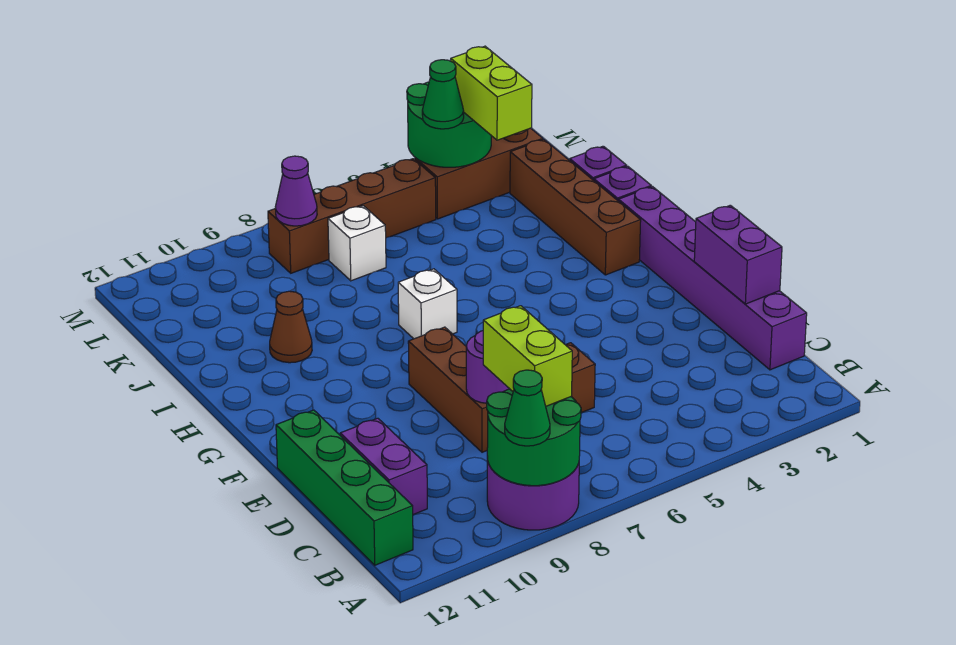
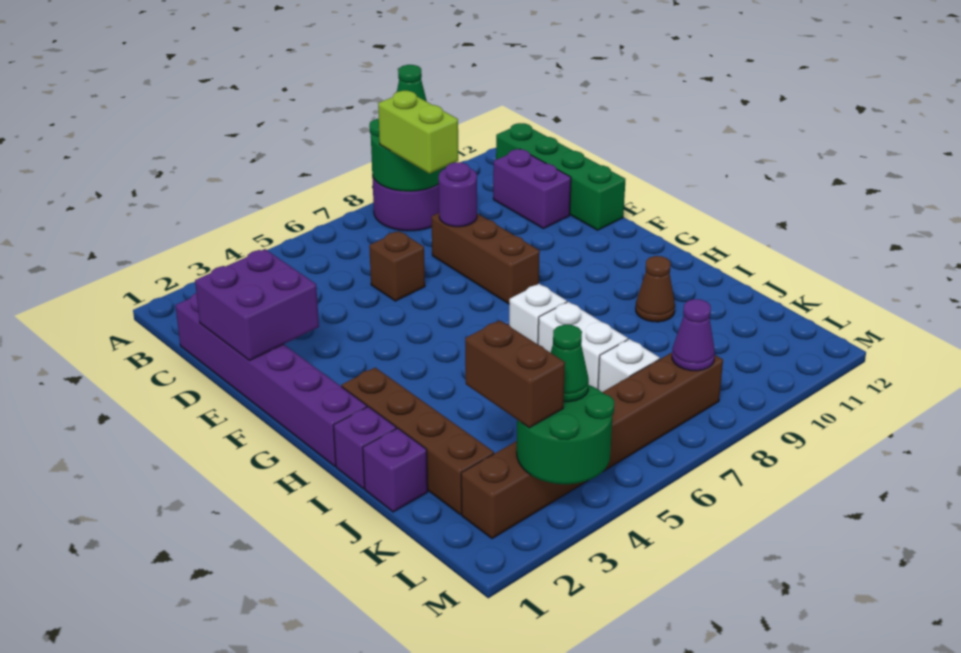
purple brick D1:E1 level 2 -> purple brick D1:E2 level 2
none -> white brick I7:J7 level 1
lime brick K3:L3 level 3 -> brown brick K3:L3 level 3

